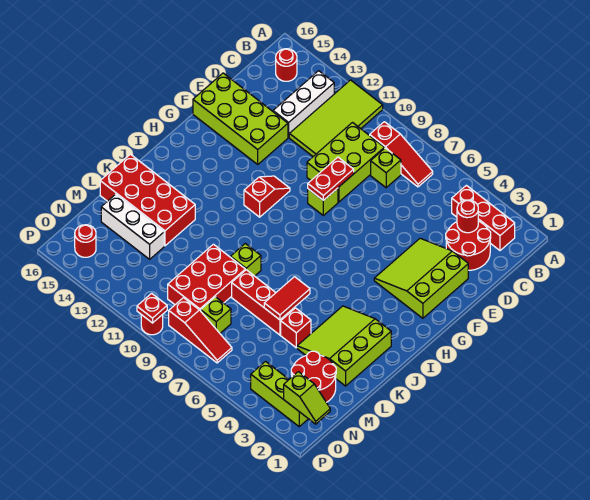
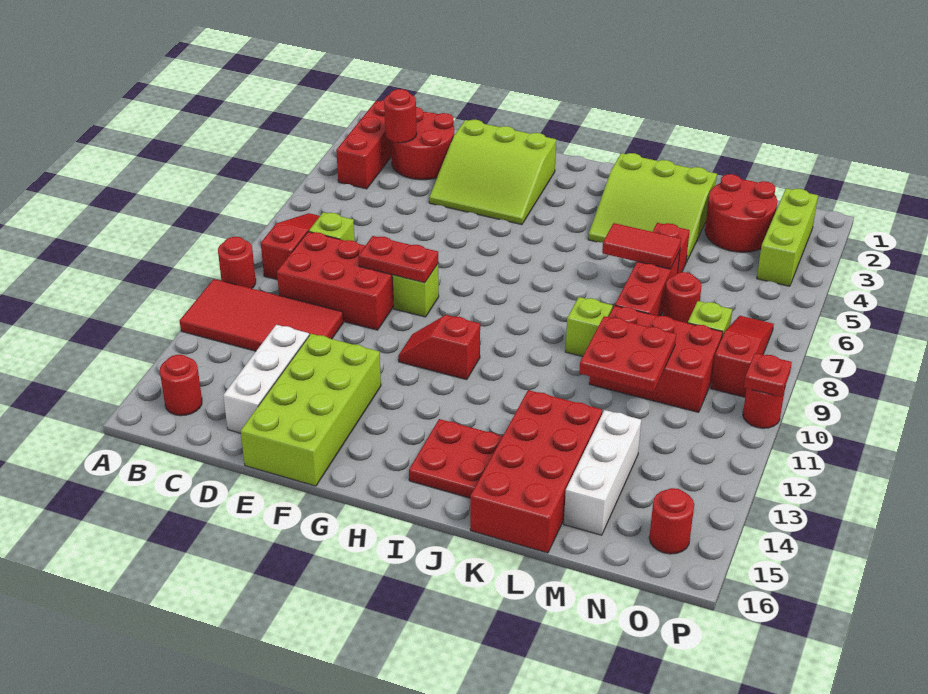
none -> red round brick A10 level 1
lime tile A11:D12 level 1 -> red tile A11:D12 level 1
white brick B13:D13 level 1 -> white brick D13:D15 level 1
lime brick C9:E10 level 1 -> red brick C9:E10 level 1
none -> red plate I14:J15 level 1
none -> red plate L10:M11 level 2
none -> red round brick M7 level 1
lime slope O1:O2 level 2 top 2 -> none

